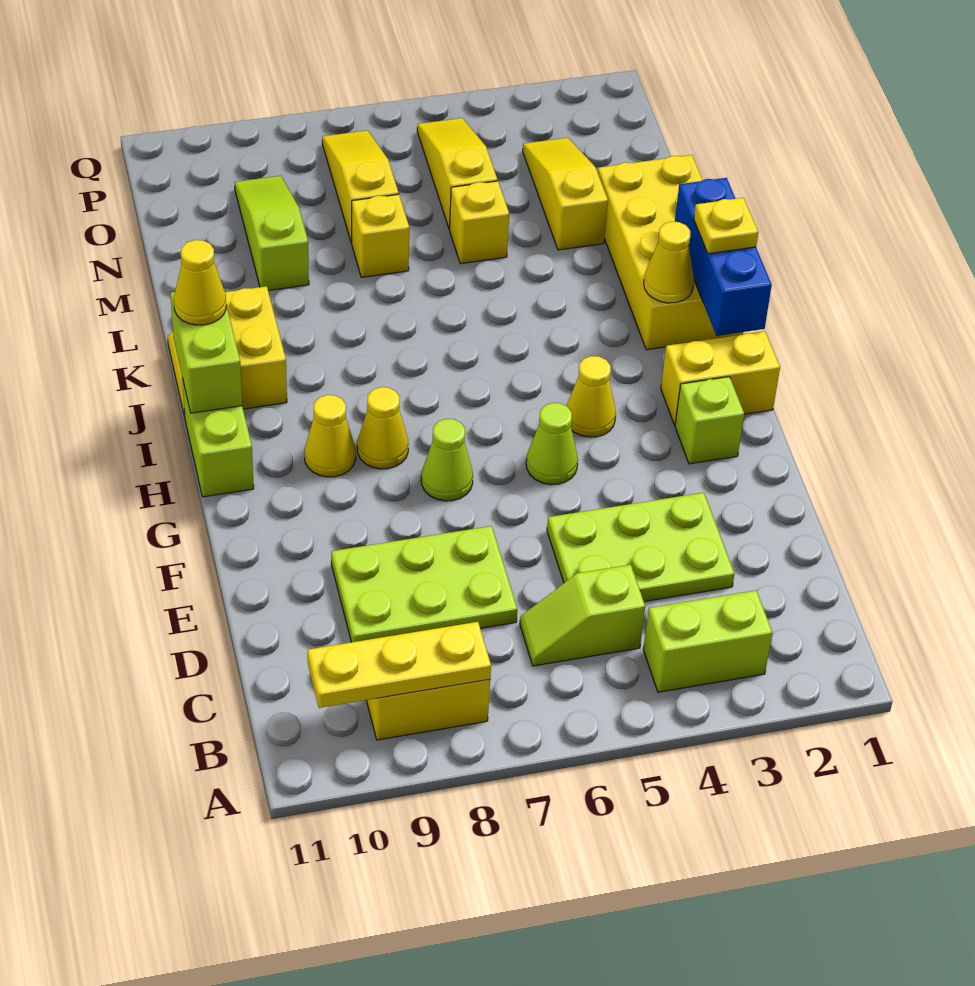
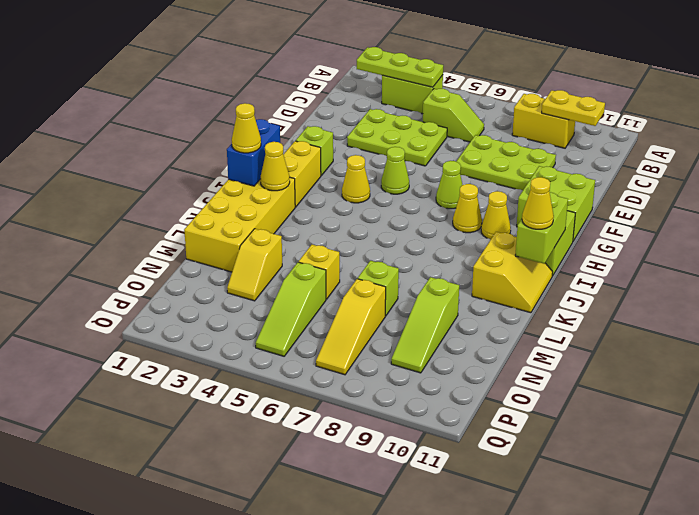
none -> lime plate B2:B4 level 2
yellow plate B8:B10 level 2 -> yellow plate B9:B10 level 2
none -> lime brick F10:G11 level 1
yellow brick H1:H2 level 1 -> yellow brick H2:I2 level 1
blue brick I1:K1 level 2 -> blue brick I1:J1 level 2
yellow plate J1 level 3 -> yellow cone J1 level 3
yellow slope M3:O3 level 1 top M -> yellow slope M3:N3 level 1 top M
yellow brick M7 level 1 -> lime brick M7 level 1
yellow slope N5:P5 level 1 top N -> lime slope N5:P5 level 1 top N

